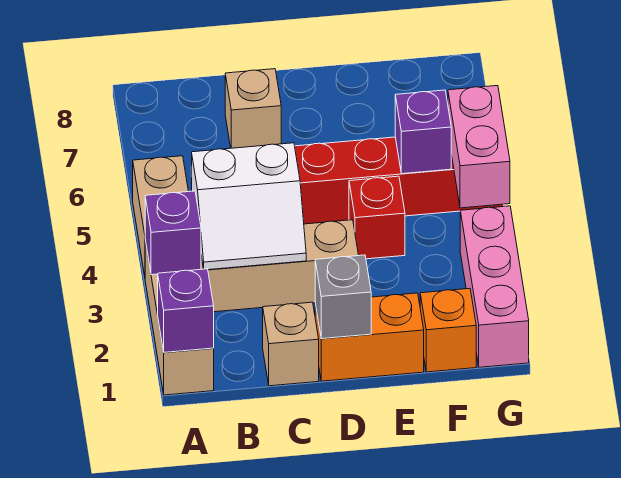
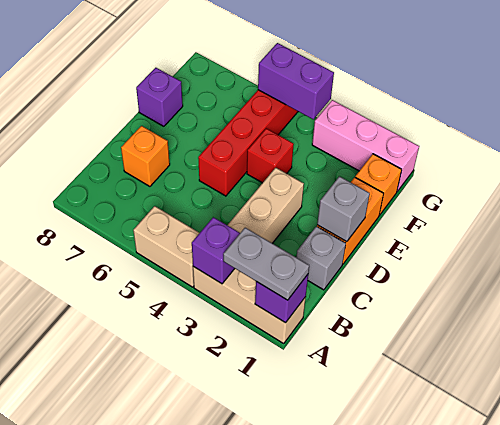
none -> grey plate A1:A2 level 3
white slope B3:C4 level 2 top 4 -> none
tan brick C1 level 1 -> grey brick C1 level 1
tan brick C7 level 1 -> orange brick C7 level 1
purple brick F5 level 2 -> purple brick E8 level 1
pink brick G4:G5 level 2 -> purple brick G4:G5 level 2

